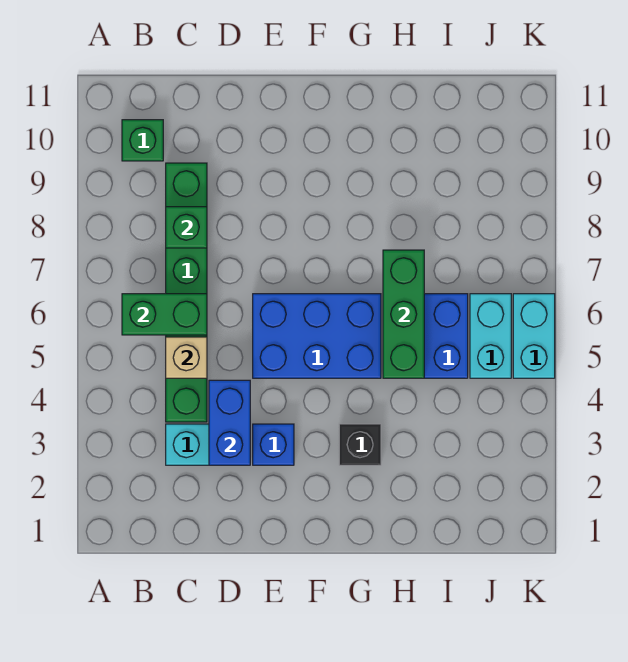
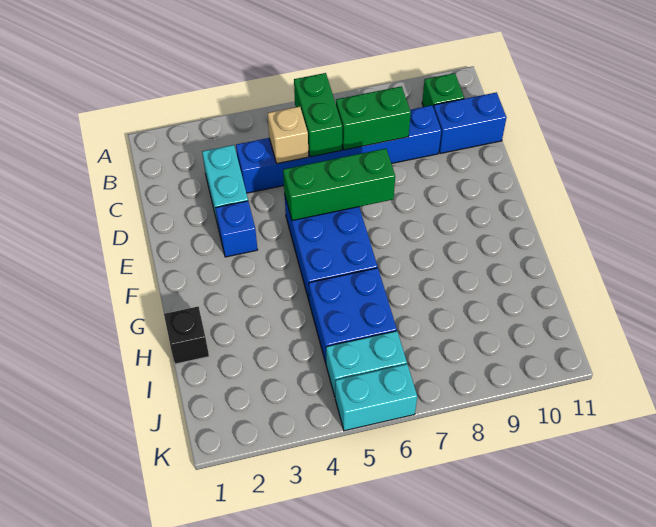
green brick C4:C9 level 1 -> blue brick C4:C9 level 1
green brick C8 level 2 -> green brick C7:C8 level 2
blue brick D3:D4 level 2 -> blue brick C10:C11 level 1
black brick G3 level 1 -> black brick H1 level 1
green brick H5:H7 level 2 -> green brick E5:E7 level 2

